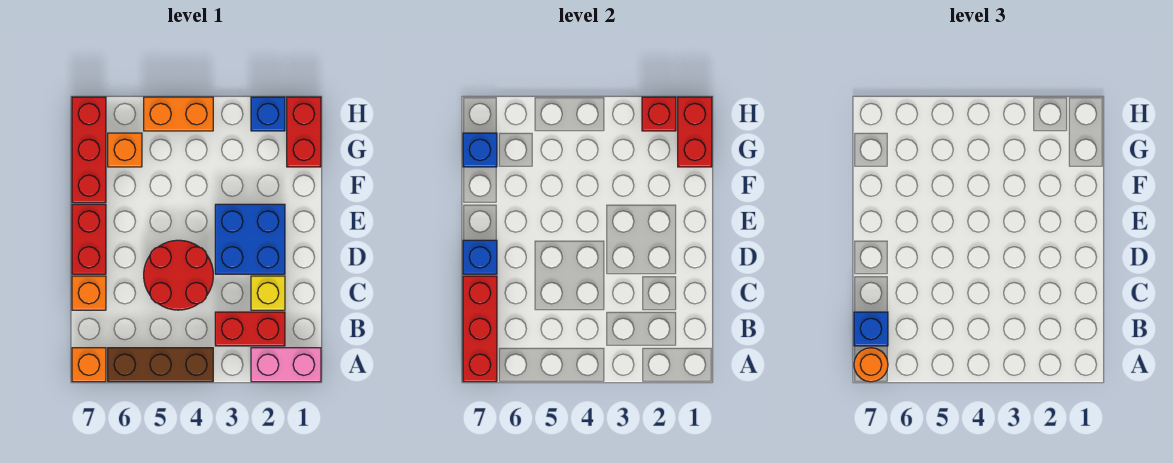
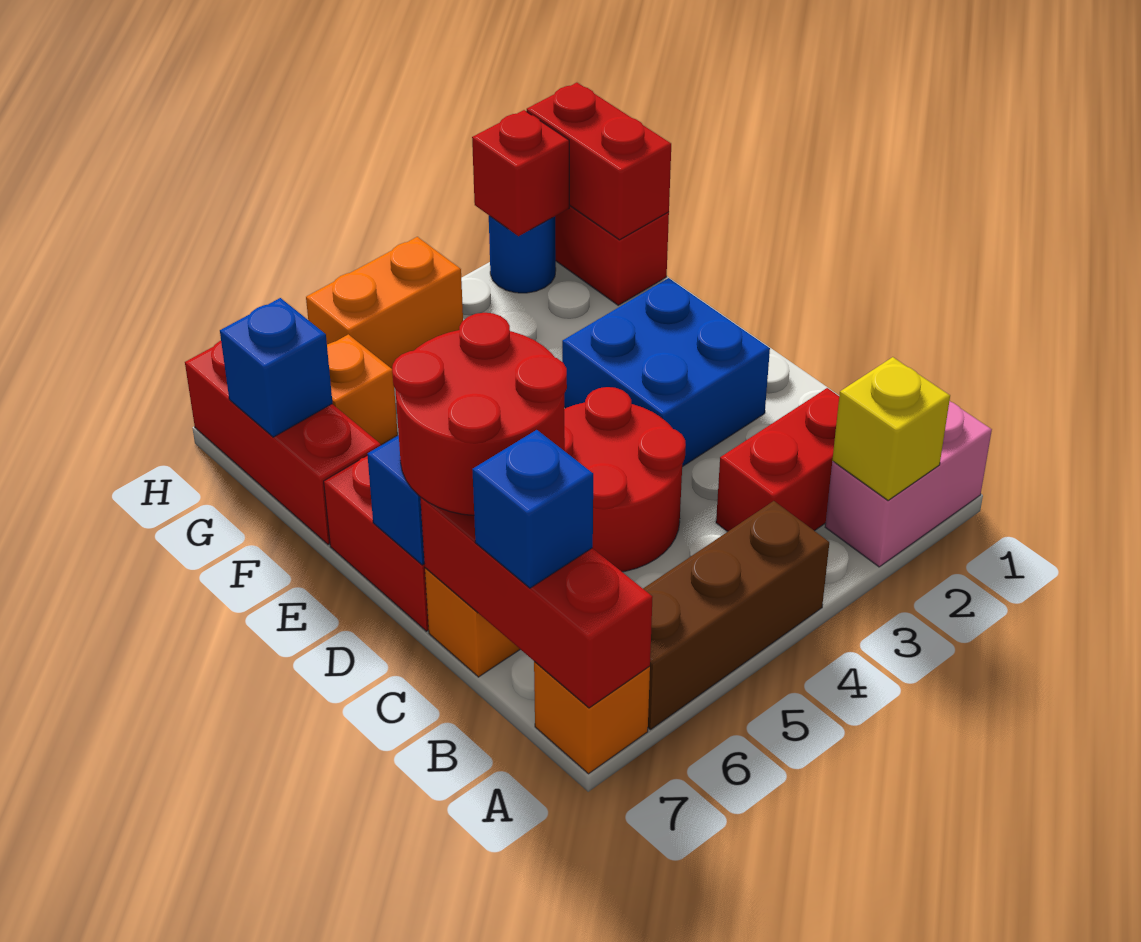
orange round brick A7 level 3 -> none
yellow brick C2 level 1 -> yellow brick A2 level 2
none -> red round brick C6:D7 level 3
blue brick H2 level 1 -> blue round brick H2 level 1

